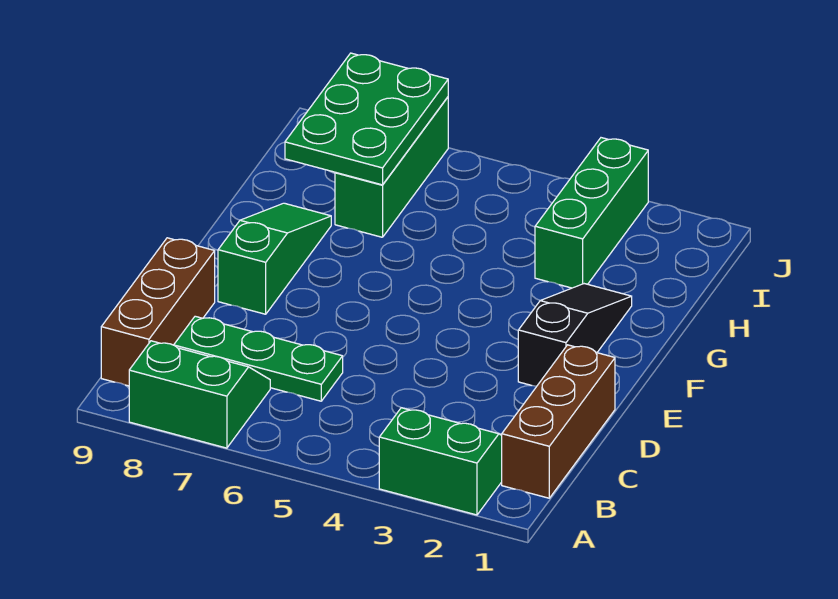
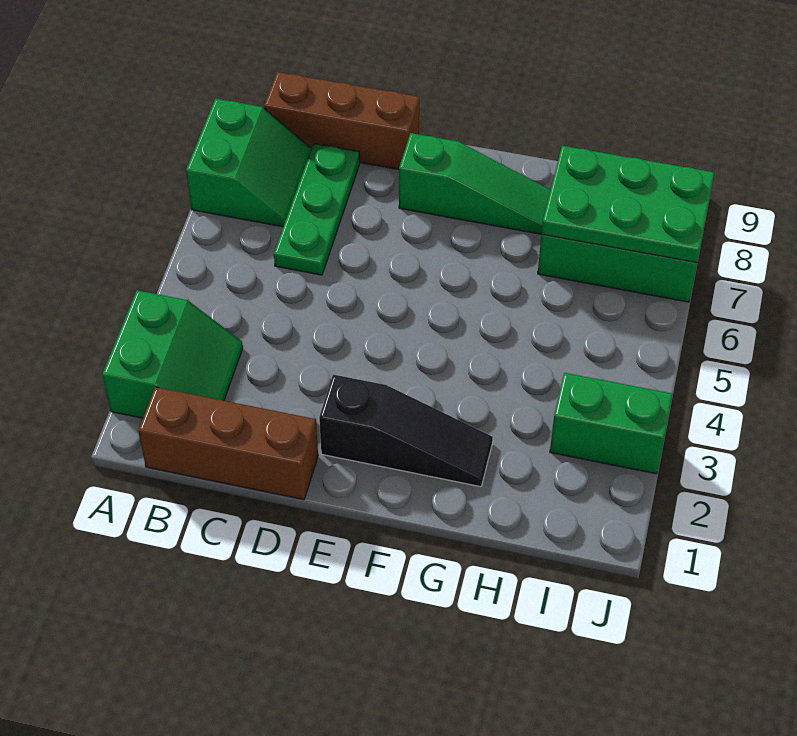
green brick H3:J3 level 1 -> green brick I3:J3 level 1

